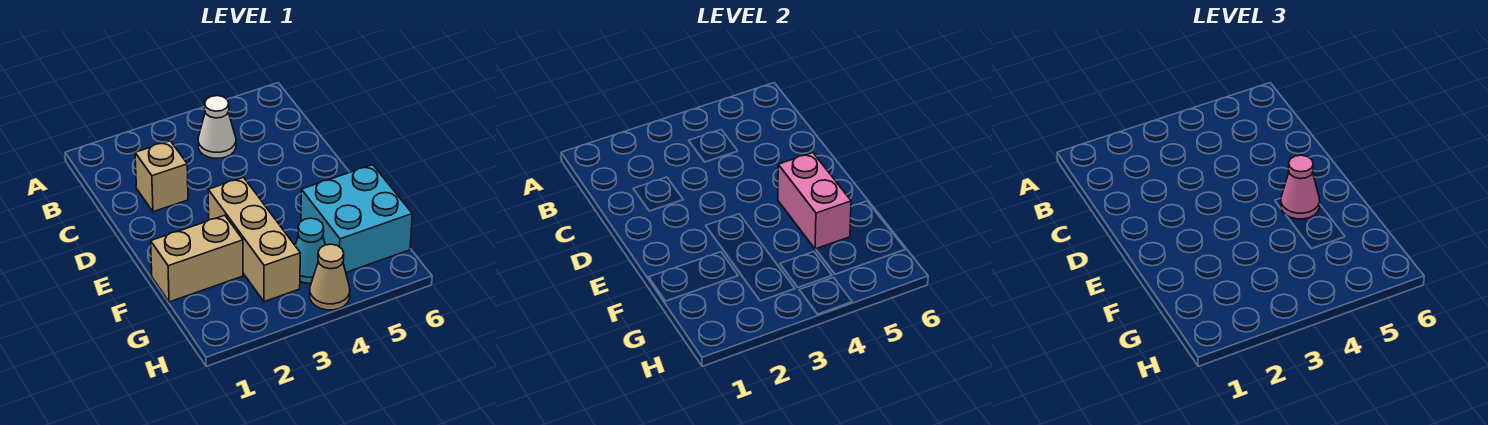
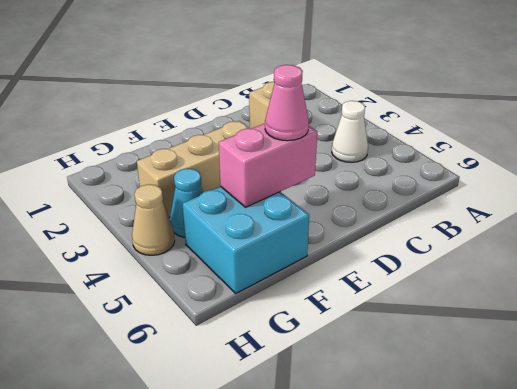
tan brick F1:F2 level 1 -> none

